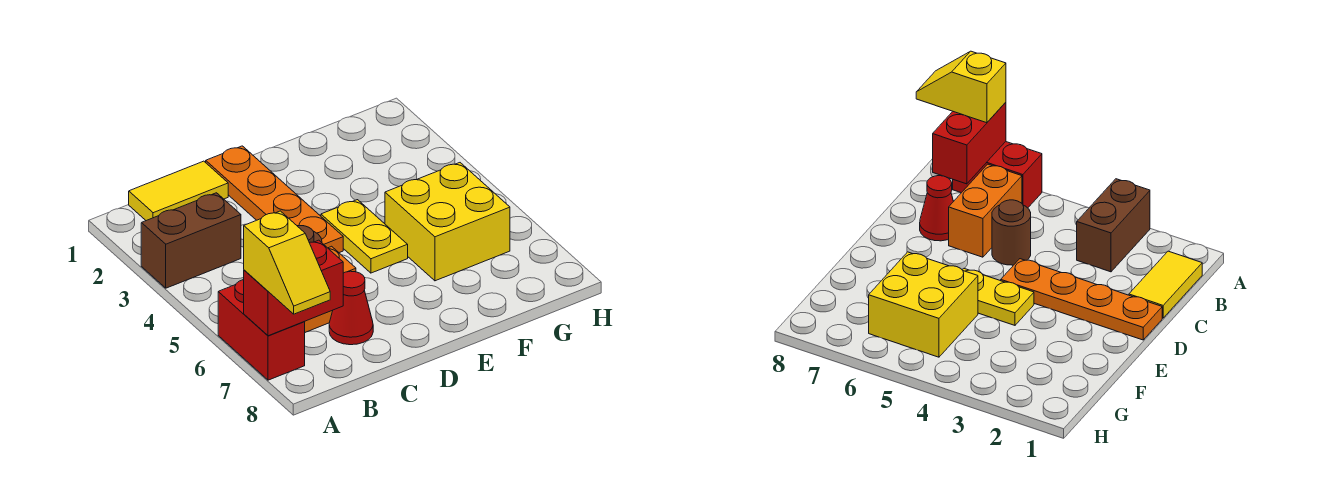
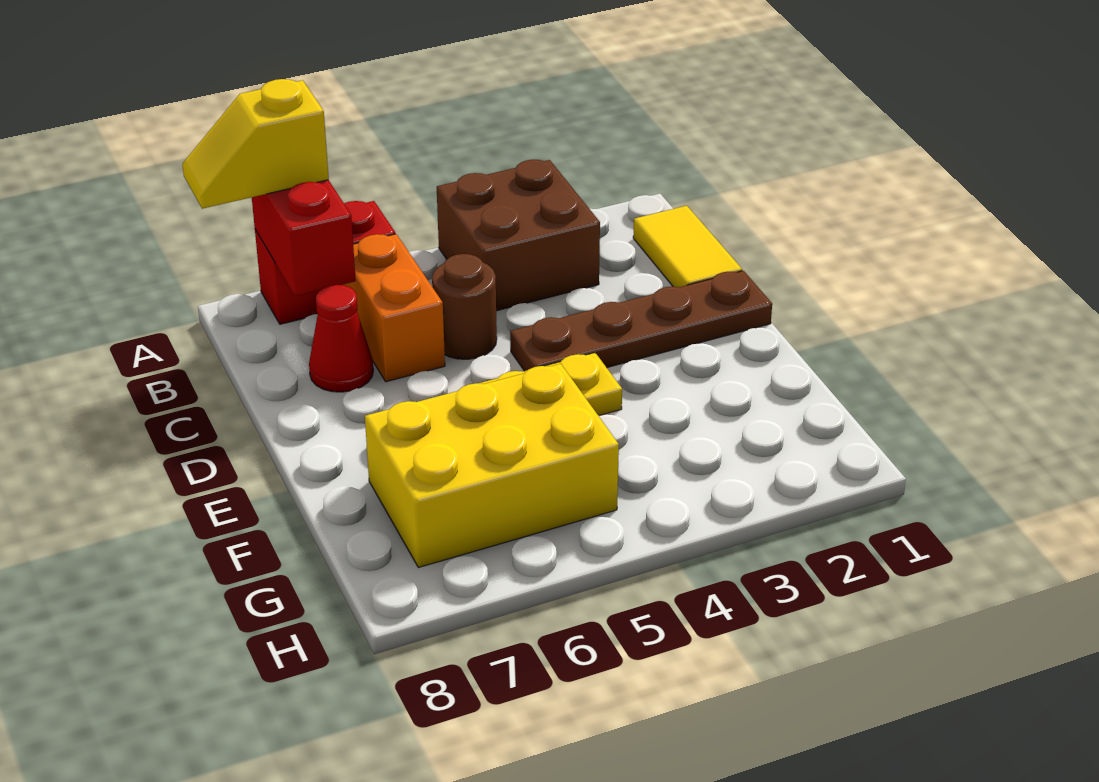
brown brick A3:B3 level 1 -> brown brick A3:B4 level 1
orange plate D1:D4 level 1 -> brown plate D1:D4 level 1
yellow brick F5:G6 level 1 -> yellow brick F5:G7 level 1

